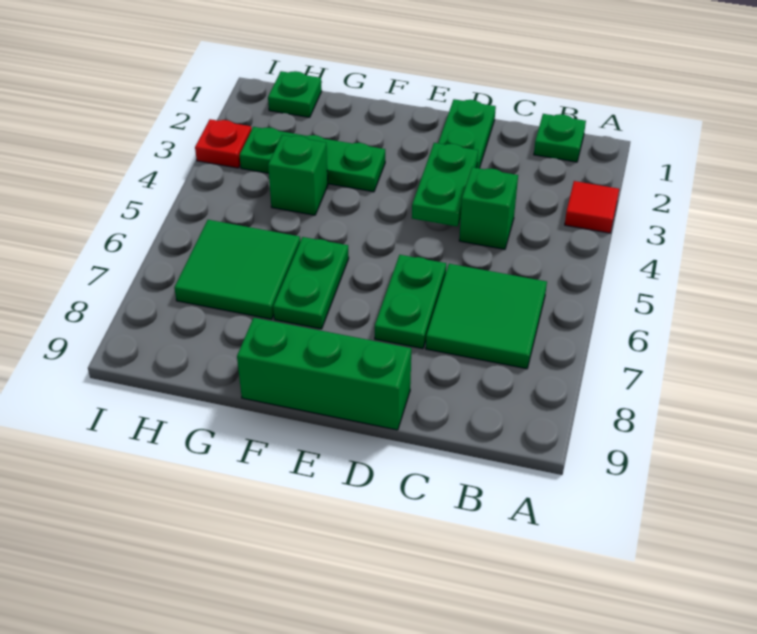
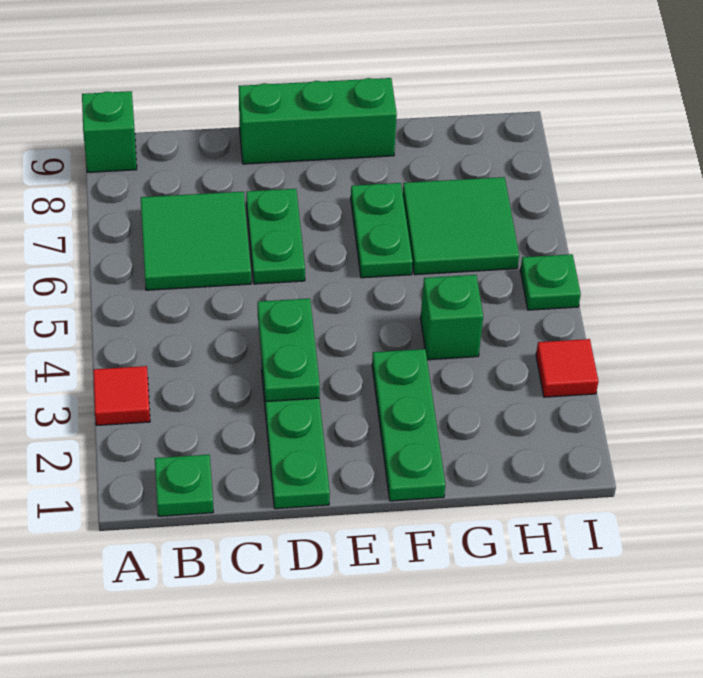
green brick C4 level 1 -> green brick A9 level 1
green plate F3:H3 level 1 -> green plate F1:F3 level 1
green plate H1 level 1 -> green plate I5 level 1
red plate I3 level 1 -> red tile I3 level 1

